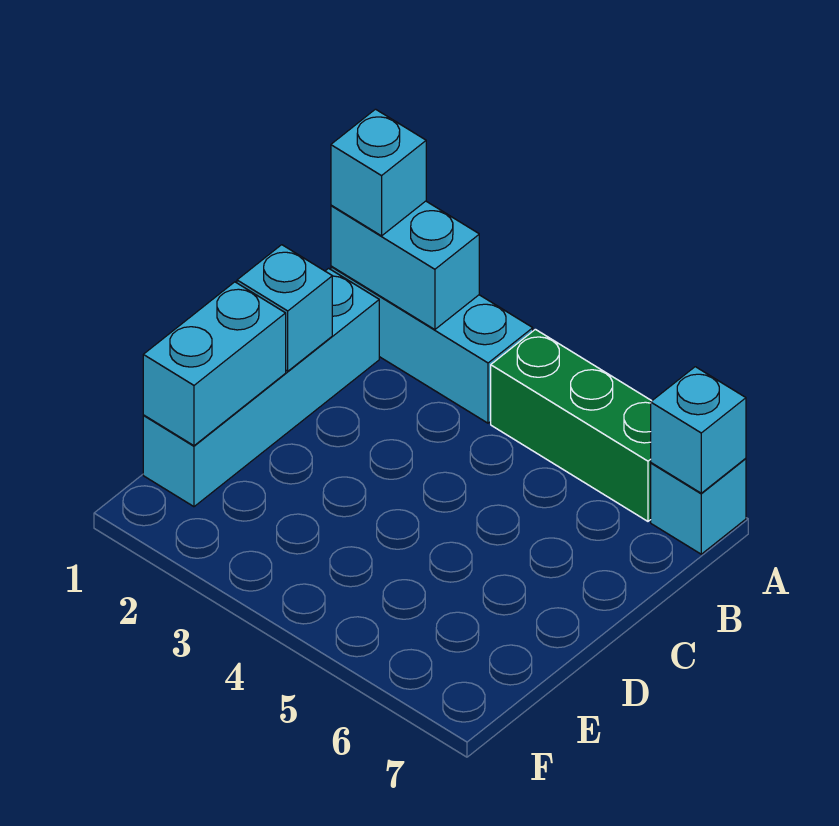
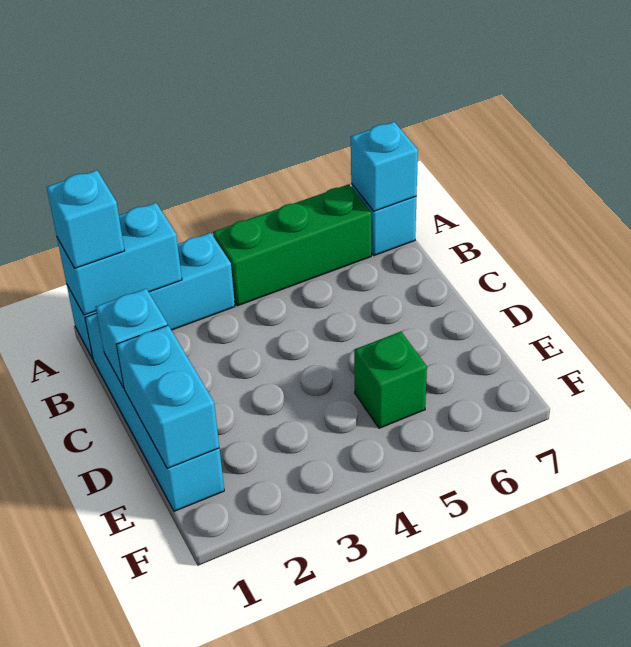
none -> green brick E5 level 1

